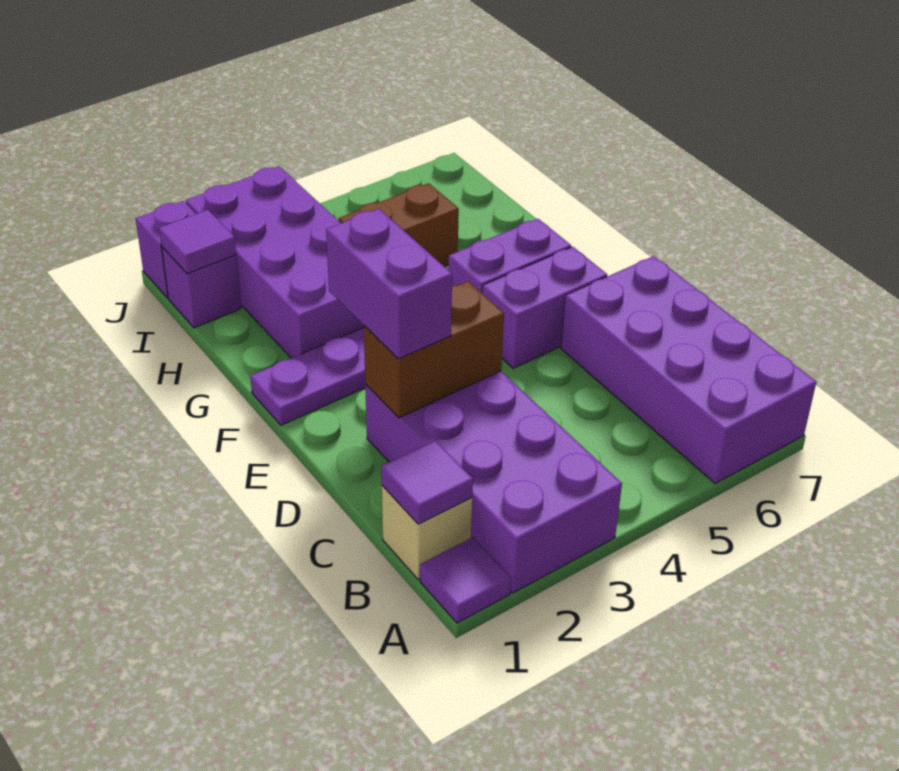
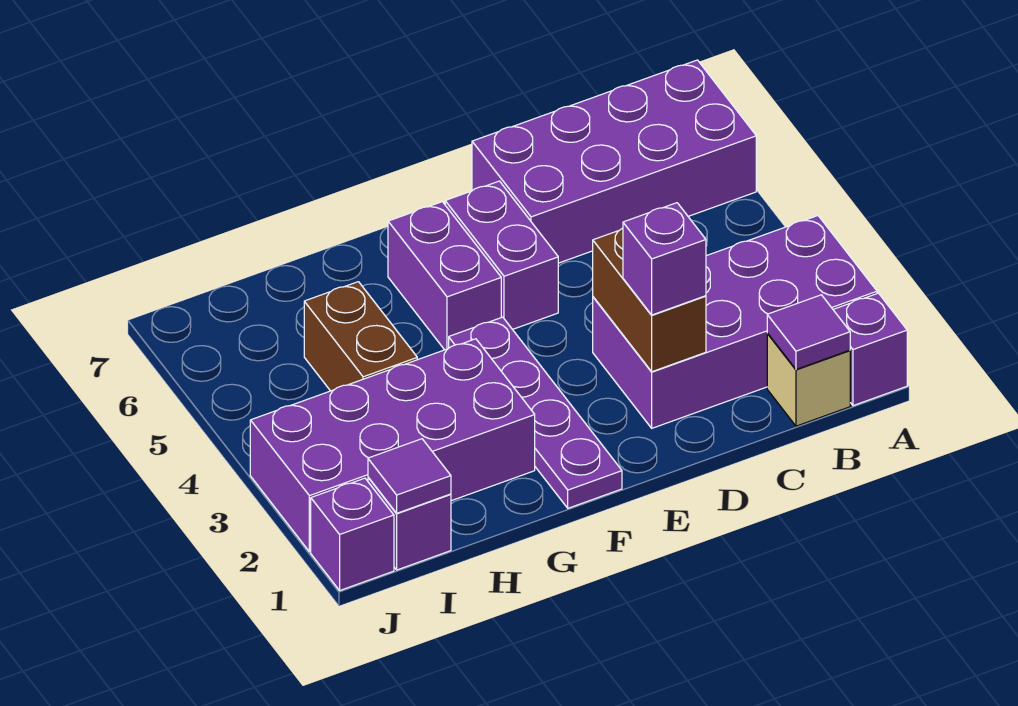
purple tile A1 level 1 -> purple brick A1 level 1
purple brick D2:E2 level 3 -> purple brick D2 level 3

